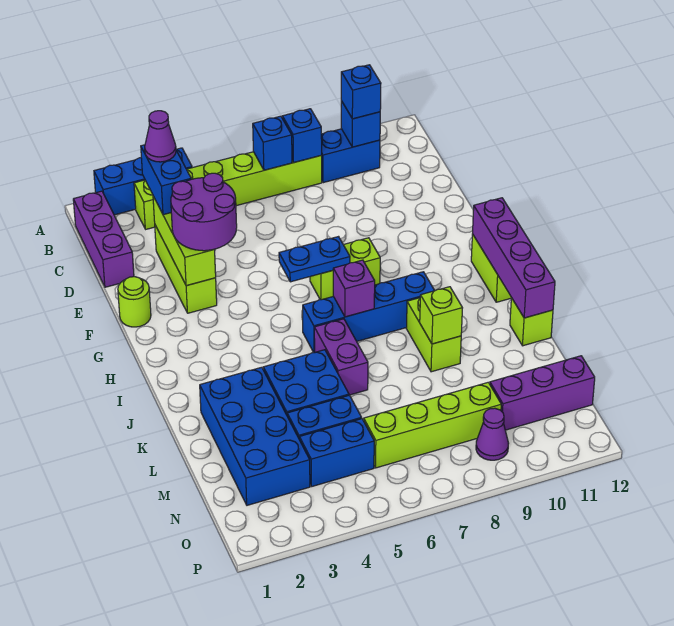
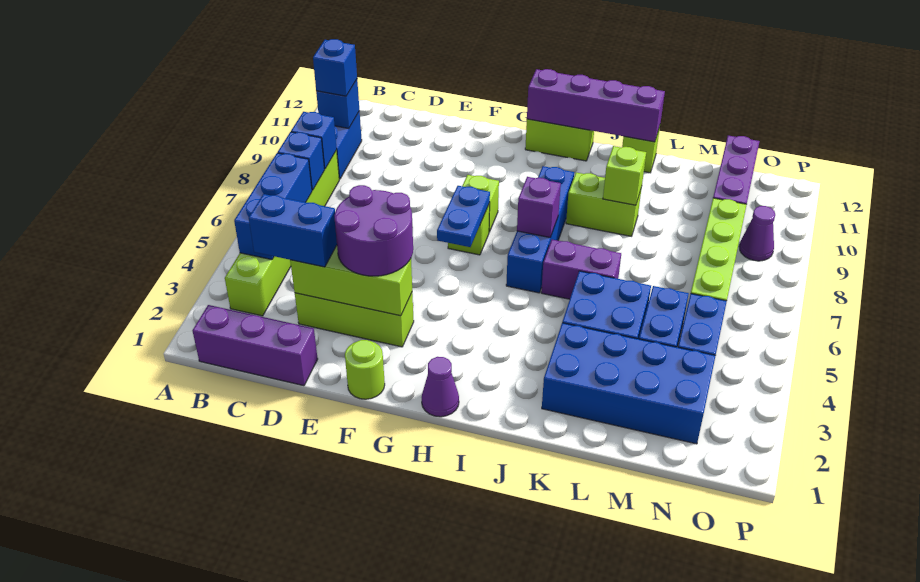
blue brick A2:A4 level 1 -> blue brick B4:B6 level 2
purple cone C3 level 4 -> purple cone H1 level 1

